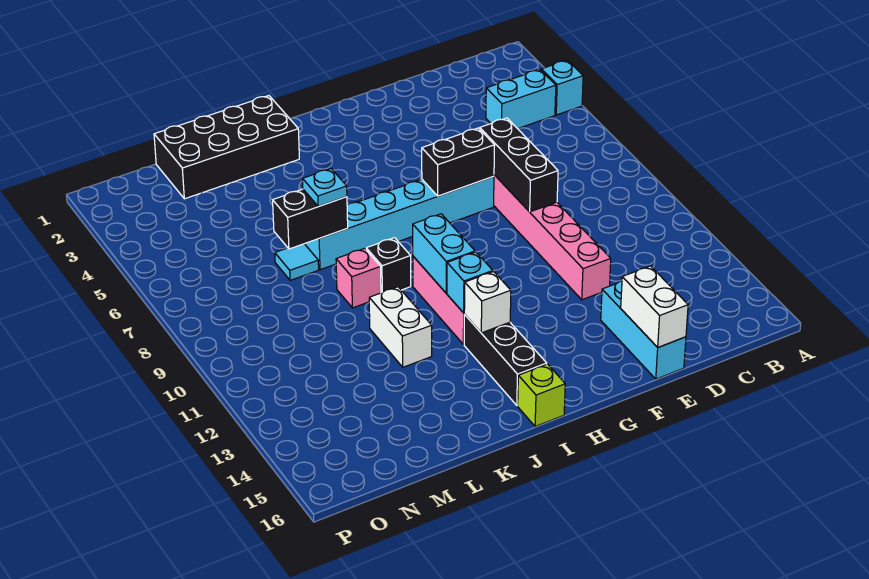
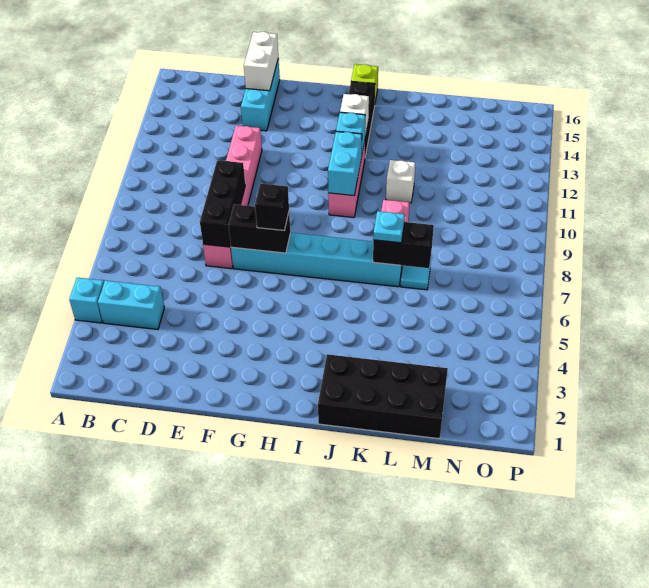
black brick J9 level 1 -> black brick G7 level 3
white brick K11:K12 level 1 -> white brick K11 level 1

